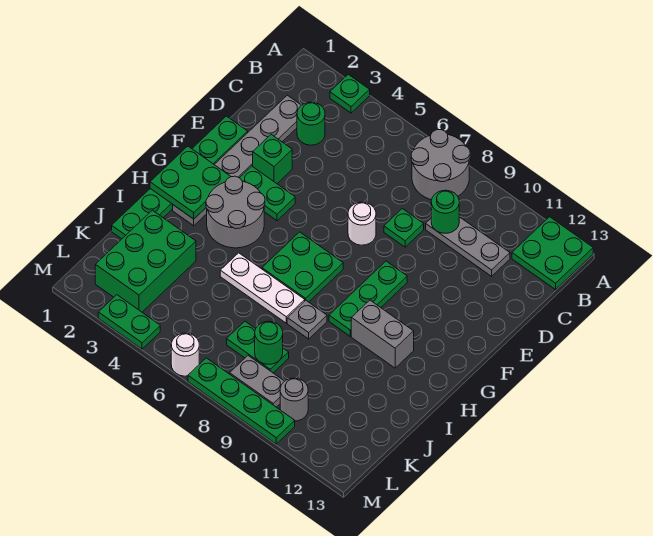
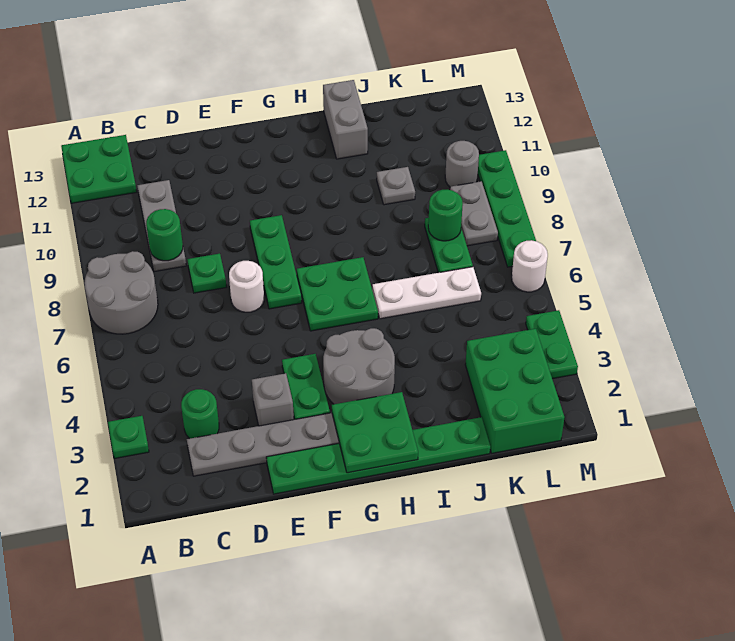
green brick E3 level 1 -> grey brick E3 level 1
green plate F9:H9 level 1 -> green plate F7:F9 level 1
grey brick H10:H11 level 1 -> grey brick I12:I13 level 1
white plate I5:I7 level 1 -> white plate I6:K6 level 1
grey plate I8 level 1 -> grey plate J10 level 1
green brick J2:L3 level 1 -> green brick K1:L3 level 1

